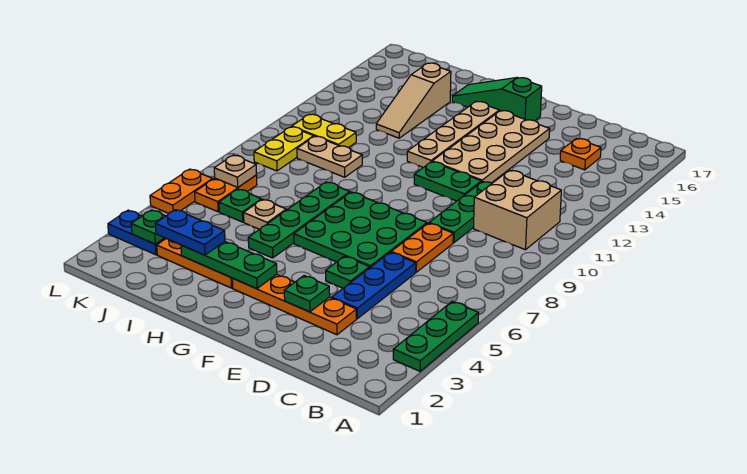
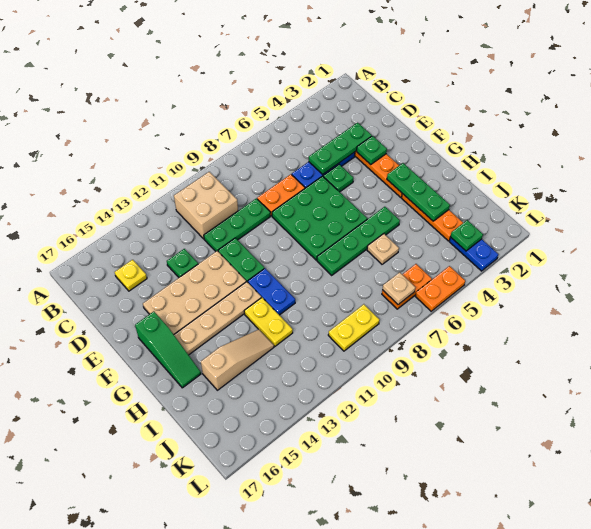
green plate A3:A5 level 1 -> green plate D3:D5 level 2
orange plate C15 level 1 -> yellow plate C15 level 1
blue plate I3:J3 level 3 -> blue plate G11:H11 level 1
tan plate I10:J10 level 1 -> none
green plate J6 level 1 -> green plate D13 level 1
yellow plate J11:K11 level 1 -> yellow plate H12:I12 level 1

